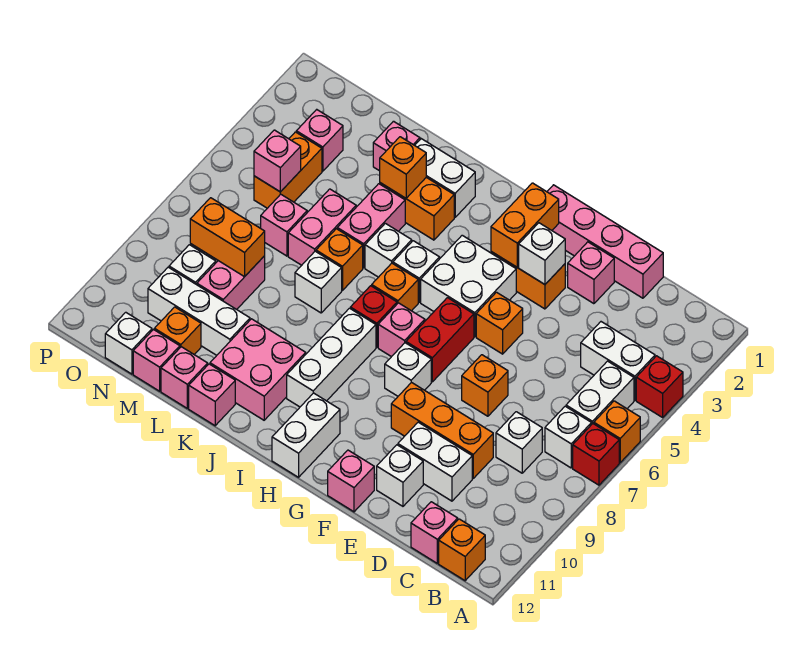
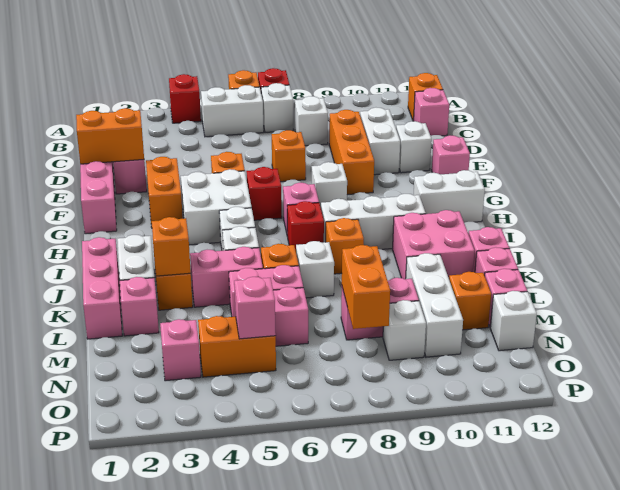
white brick B4:C4 level 1 -> none
white brick F3 level 2 -> none
orange brick G2:G3 level 2 -> orange brick E1:E2 level 2
red brick G6:G7 level 1 -> red brick G6 level 1
orange brick I6 level 1 -> orange brick J8 level 1
none -> pink brick J1:L1 level 1

